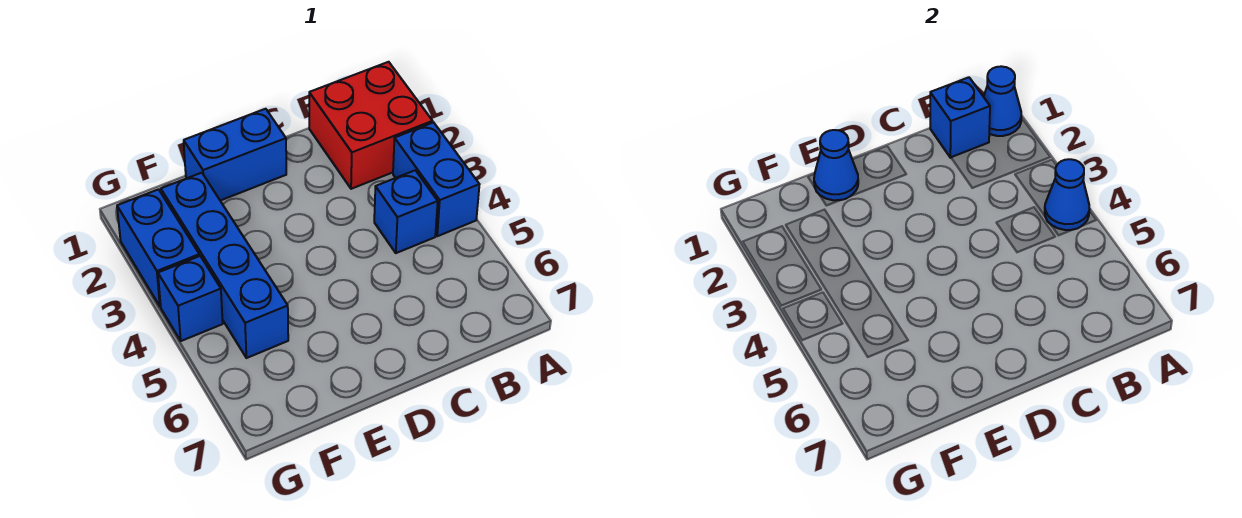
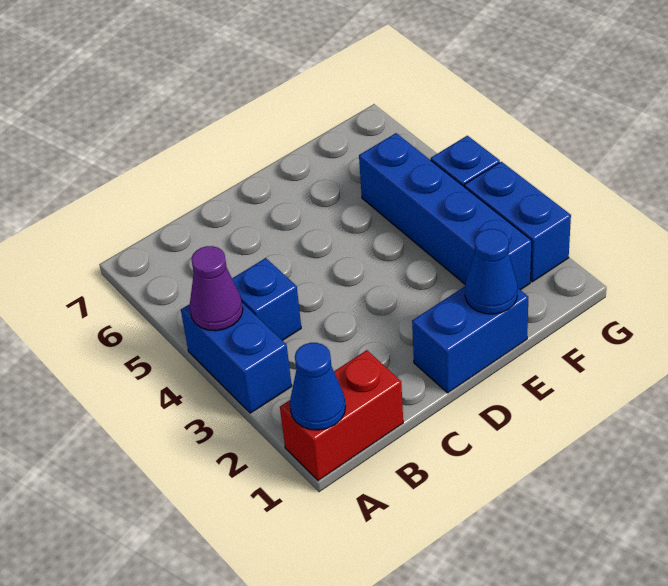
red brick A1:B2 level 1 -> red brick A1:B1 level 1
blue cone A4 level 2 -> purple cone A4 level 2
blue brick B1 level 2 -> none

